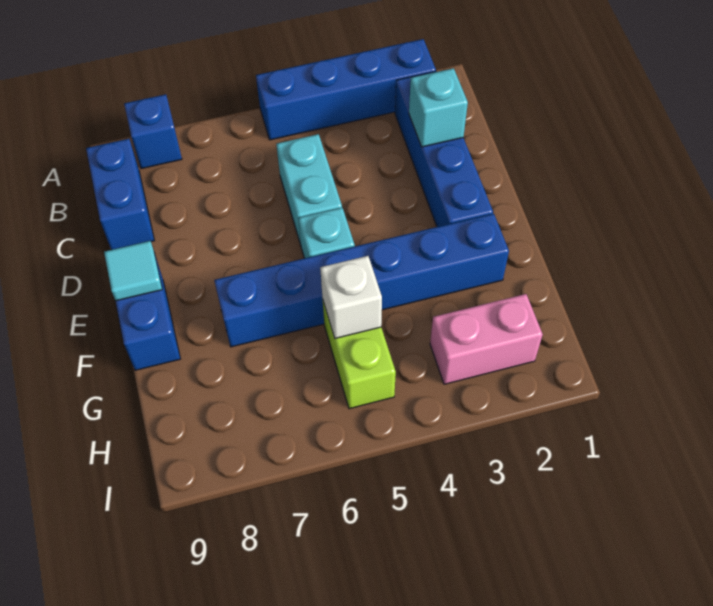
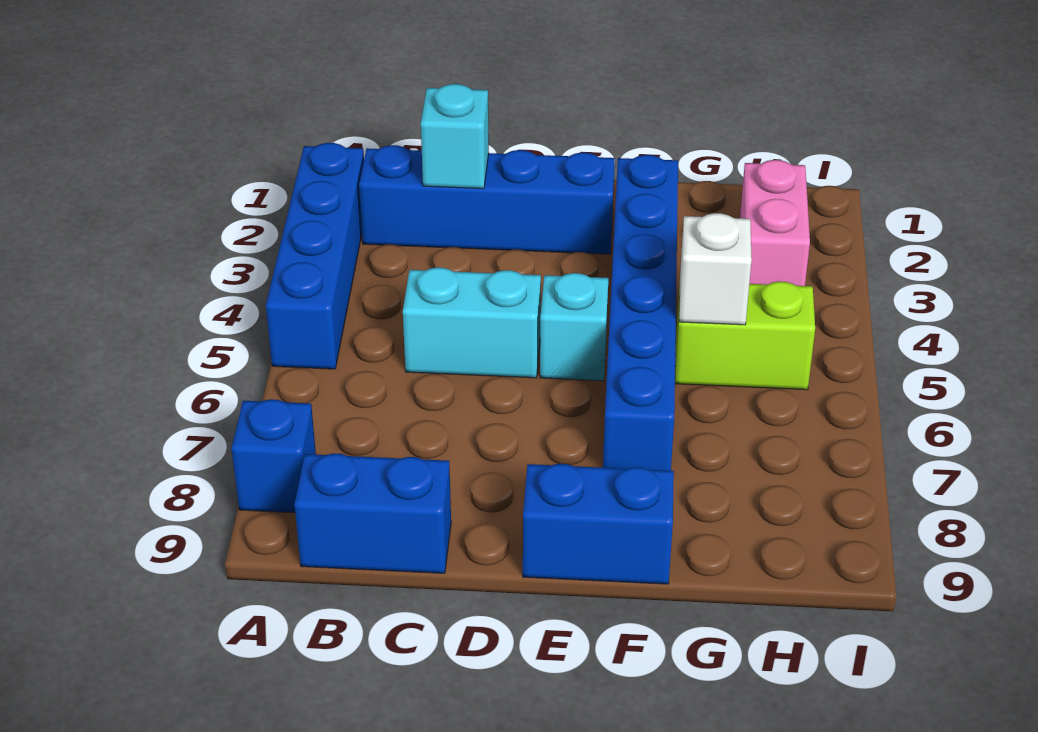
cyan tile E9 level 2 -> none

